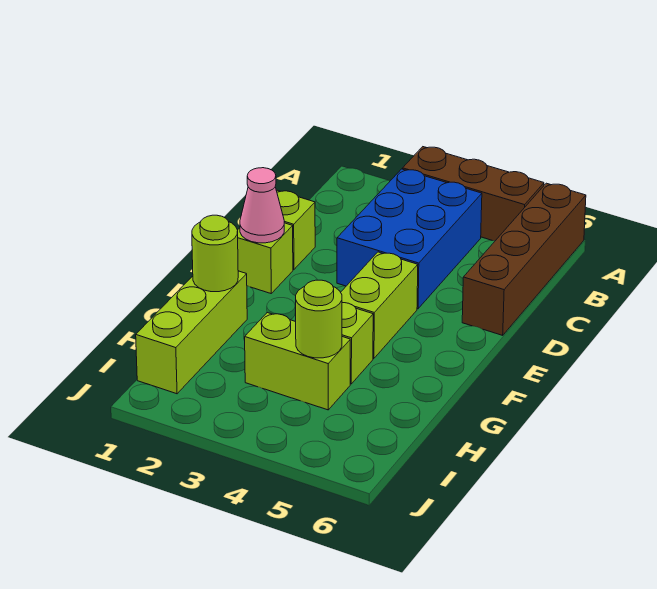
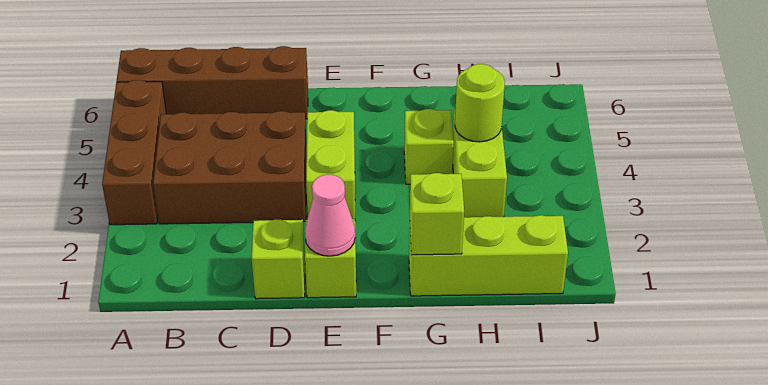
blue brick B3:D4 level 1 -> brown brick B3:D4 level 1
lime brick E4:F4 level 1 -> lime brick E3:E4 level 1
lime round brick G1 level 2 -> lime brick G1 level 2

